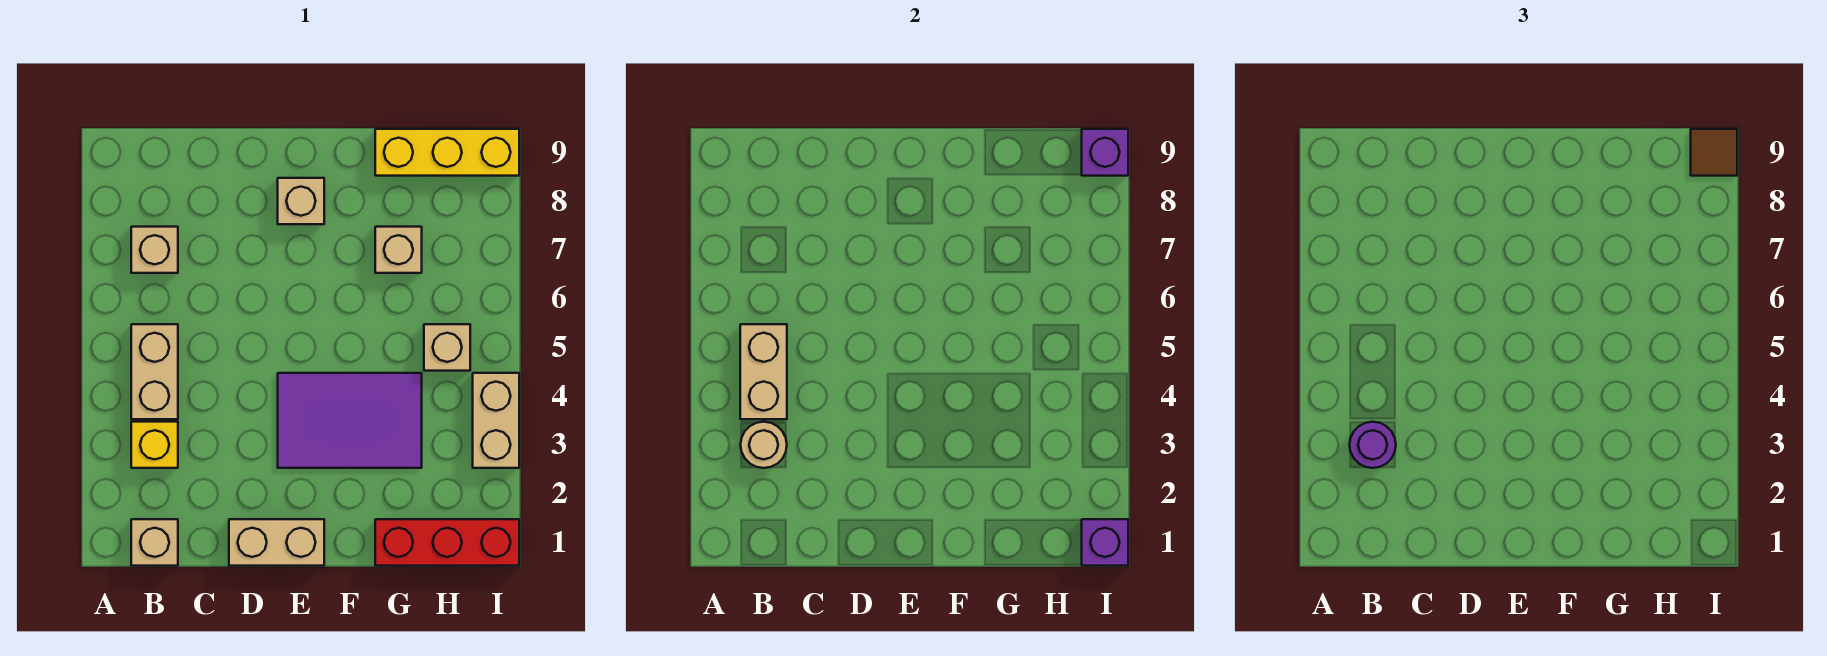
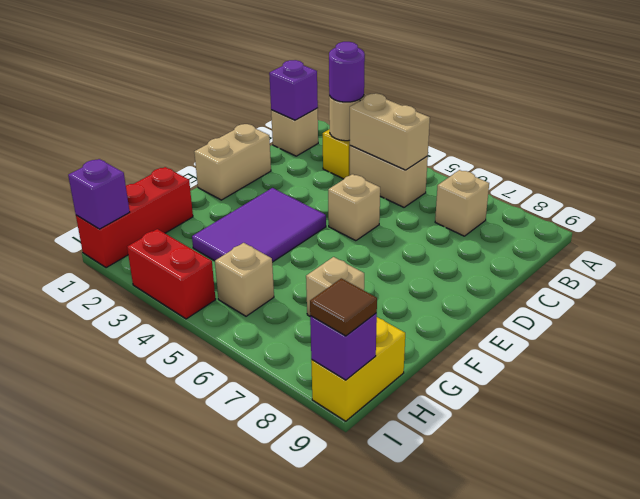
none -> purple brick B1 level 2
tan brick E8 level 1 -> tan brick D5 level 1
yellow brick G9:I9 level 1 -> yellow brick H9:I9 level 1
tan brick I3:I4 level 1 -> red brick I3:I4 level 1

